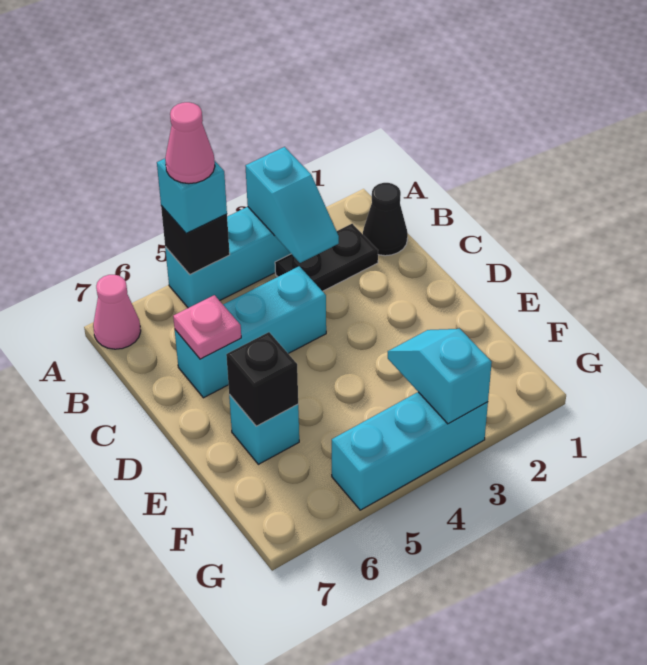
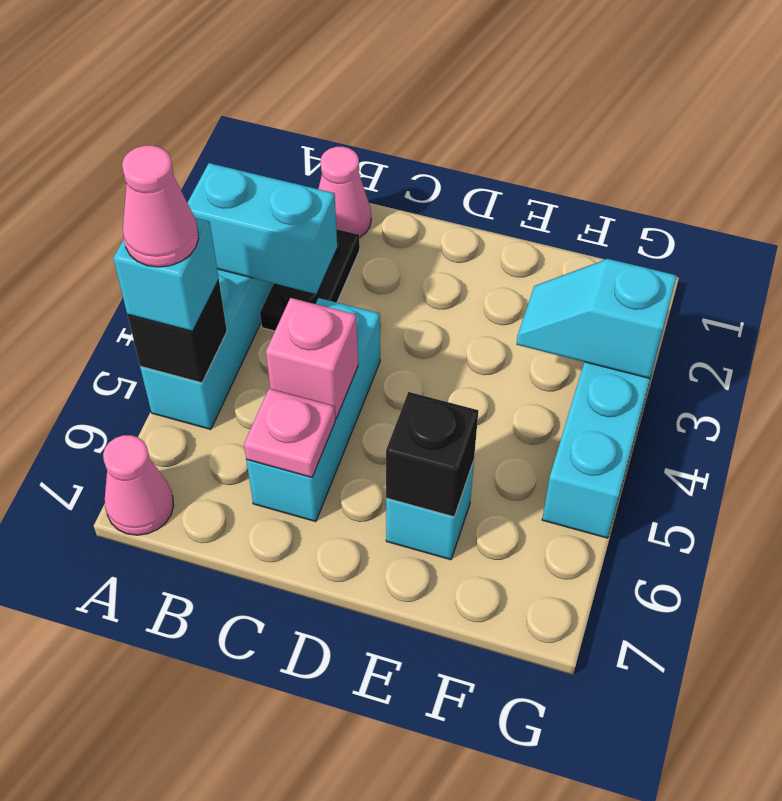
cyan slope A3:B3 level 2 top A -> cyan brick A3:B3 level 2
black cone B1 level 1 -> pink cone B1 level 1
none -> pink brick C5 level 2

